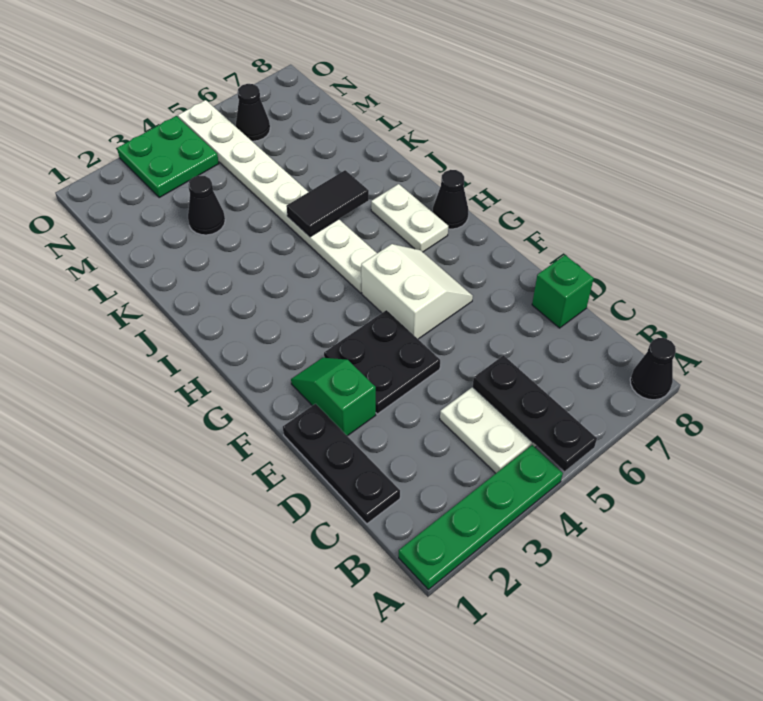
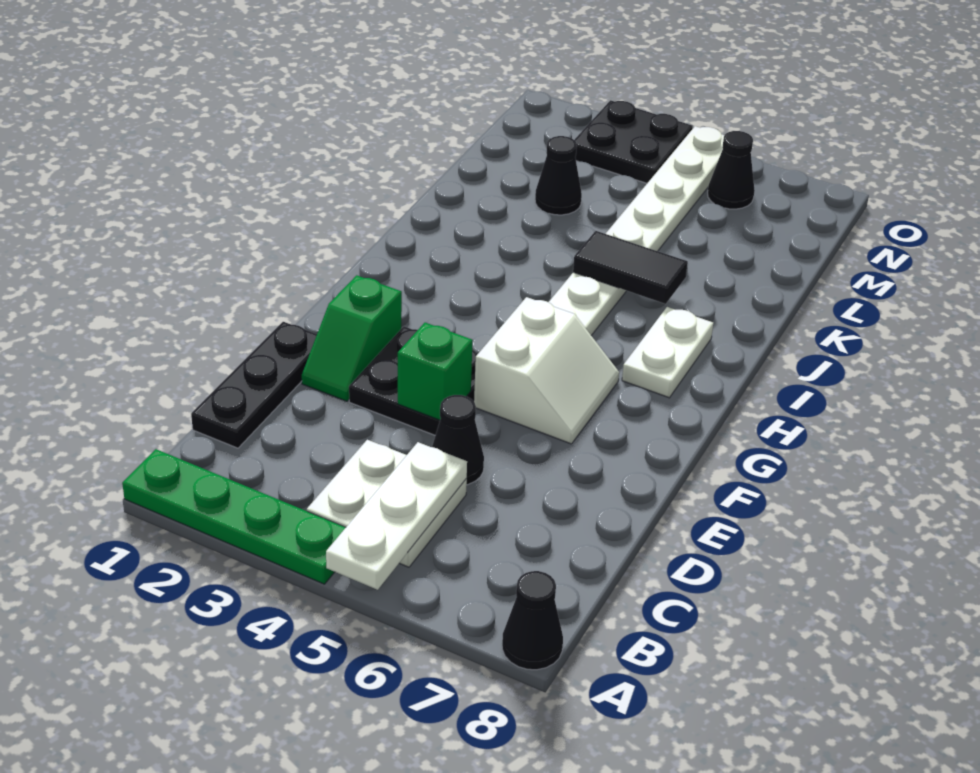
black plate A5:C5 level 2 -> white plate A5:C5 level 2
green brick D8 level 1 -> green brick E4 level 2
green slope E2:F2 level 1 top E -> green slope E2:F2 level 1 top F
black cone H8 level 1 -> black cone D5 level 1
green plate N3:O4 level 1 -> black plate N3:O4 level 1

